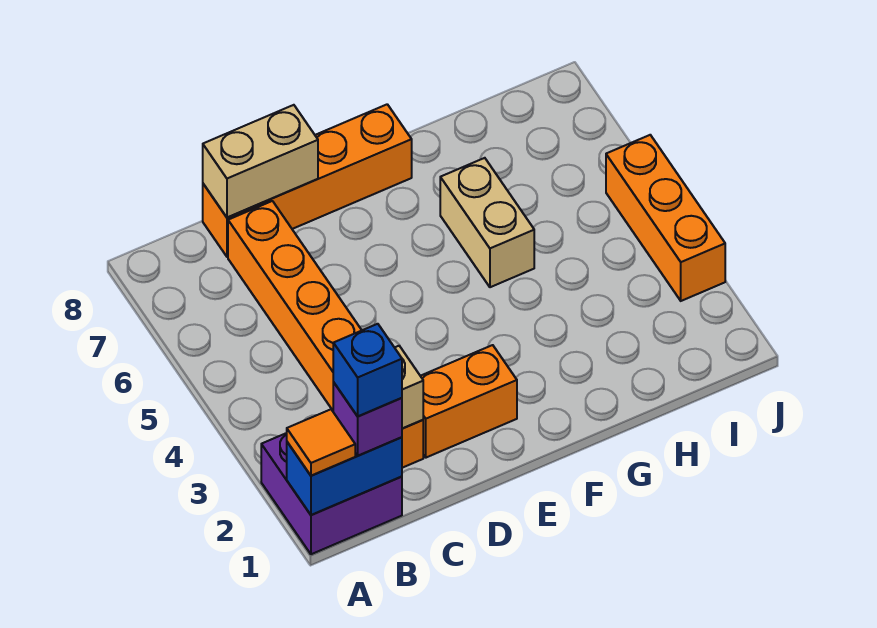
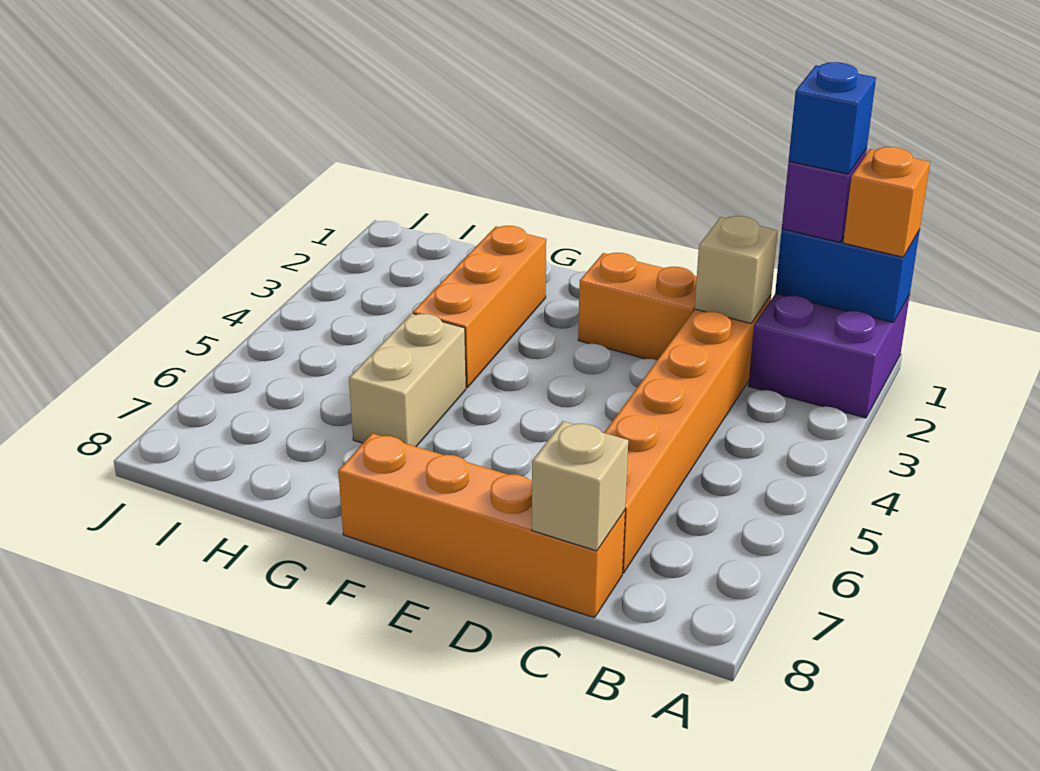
orange tile A1 level 3 -> orange brick A1 level 3
tan brick C8:D8 level 2 -> tan brick C8 level 2
orange brick J3:J5 level 1 -> orange brick G2:G4 level 1

